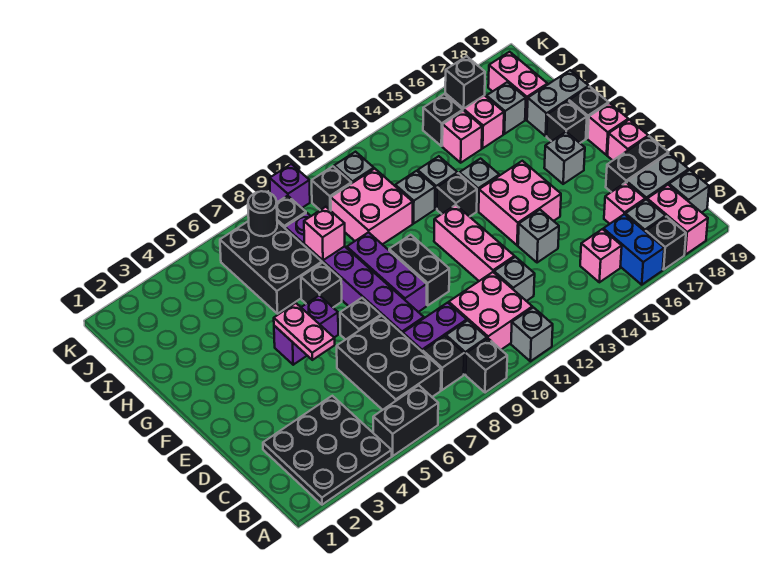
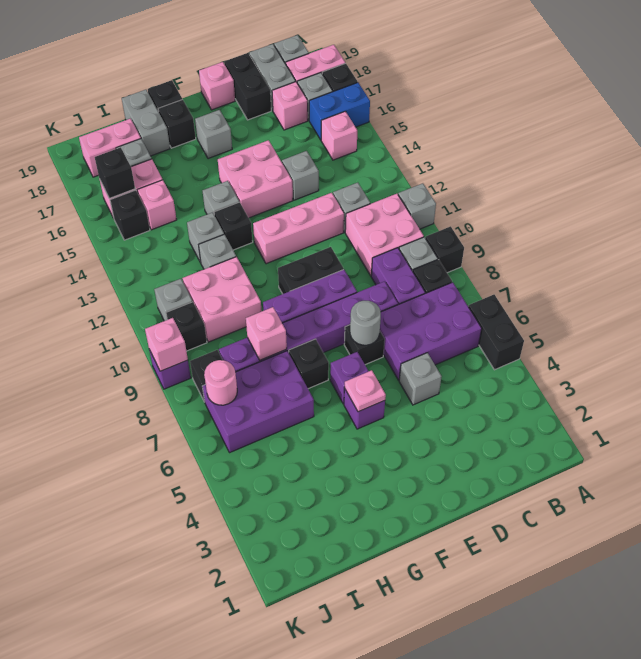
black plate A2:C4 level 1 -> none
black brick B6:D7 level 1 -> purple brick B6:D7 level 1
none -> grey brick D5 level 1
pink plate E5:F5 level 2 -> pink plate F5 level 2
none -> grey round brick E7 level 2
pink brick F19 level 1 -> pink brick K9 level 2
black brick H6:J7 level 1 -> purple brick H6:J7 level 1
black round brick J7 level 2 -> pink round brick J7 level 2

